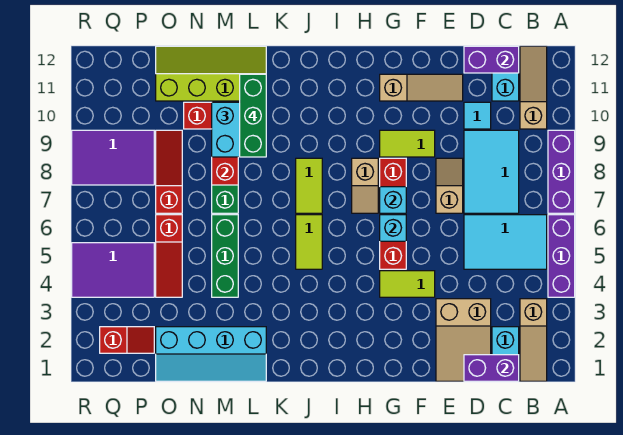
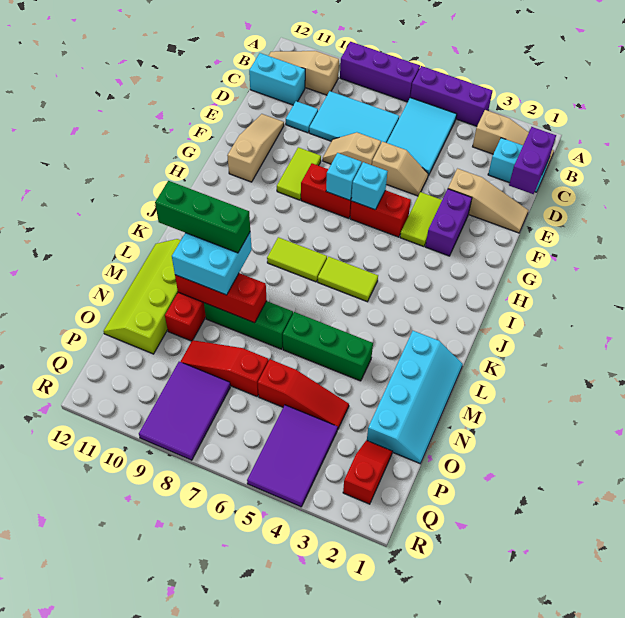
purple brick C12:D12 level 2 -> purple brick F3:G3 level 1
tan slope D1:E3 level 1 top 3 -> tan slope E1:E3 level 1 top 3
tan slope H7:H8 level 1 top 8 -> tan slope E5:E6 level 1 top 6

